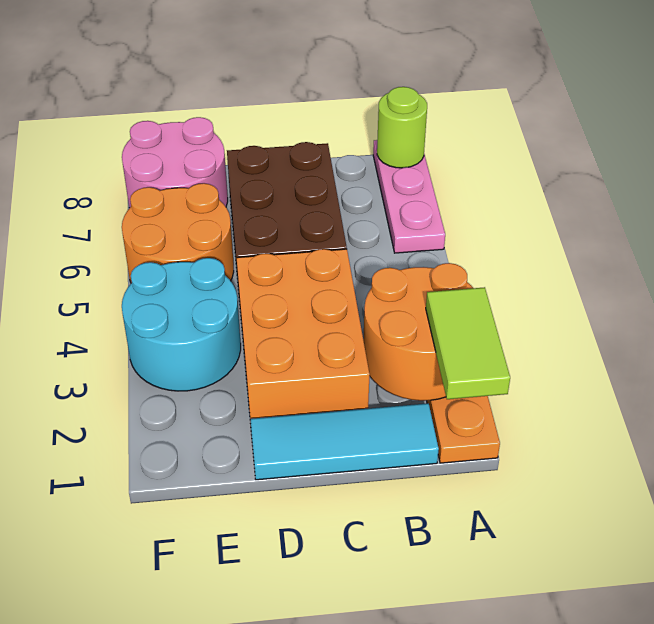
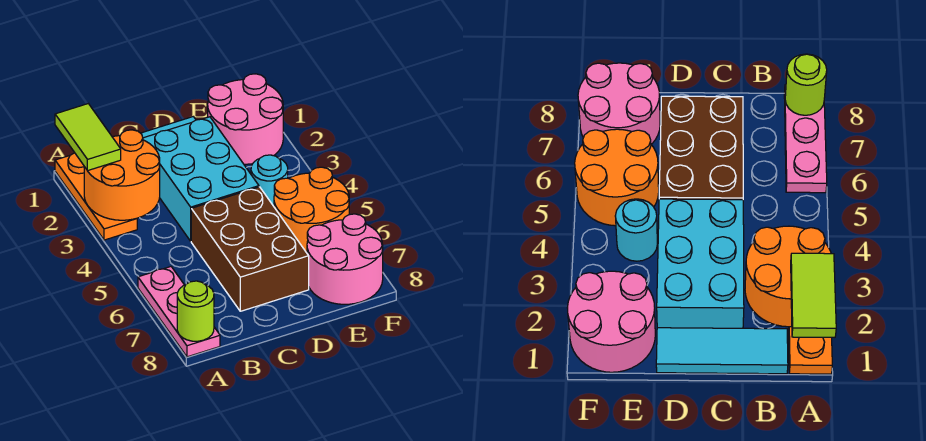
orange brick C2:D4 level 1 -> cyan brick C2:D4 level 1
none -> pink round brick E1:F2 level 1
cyan round brick E3:F4 level 1 -> cyan round brick E4 level 1

